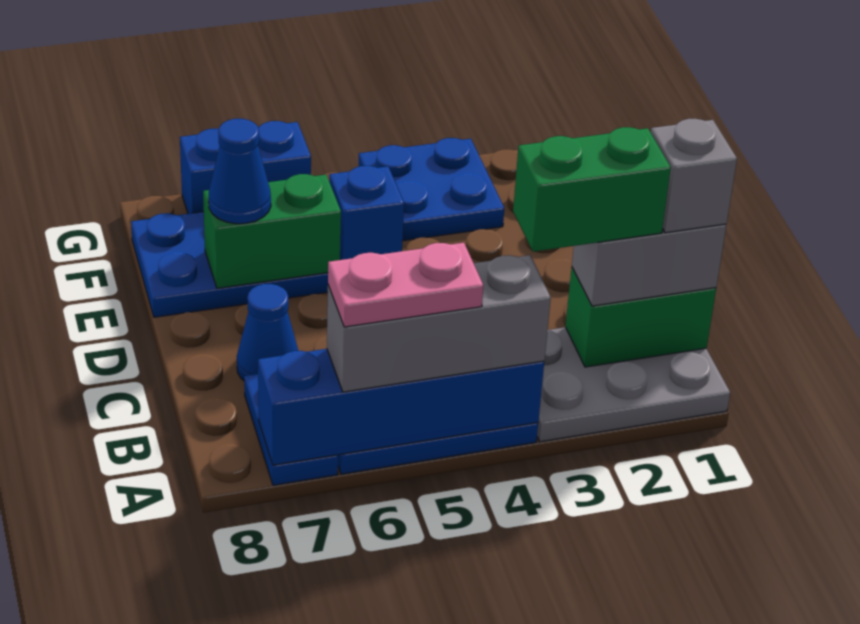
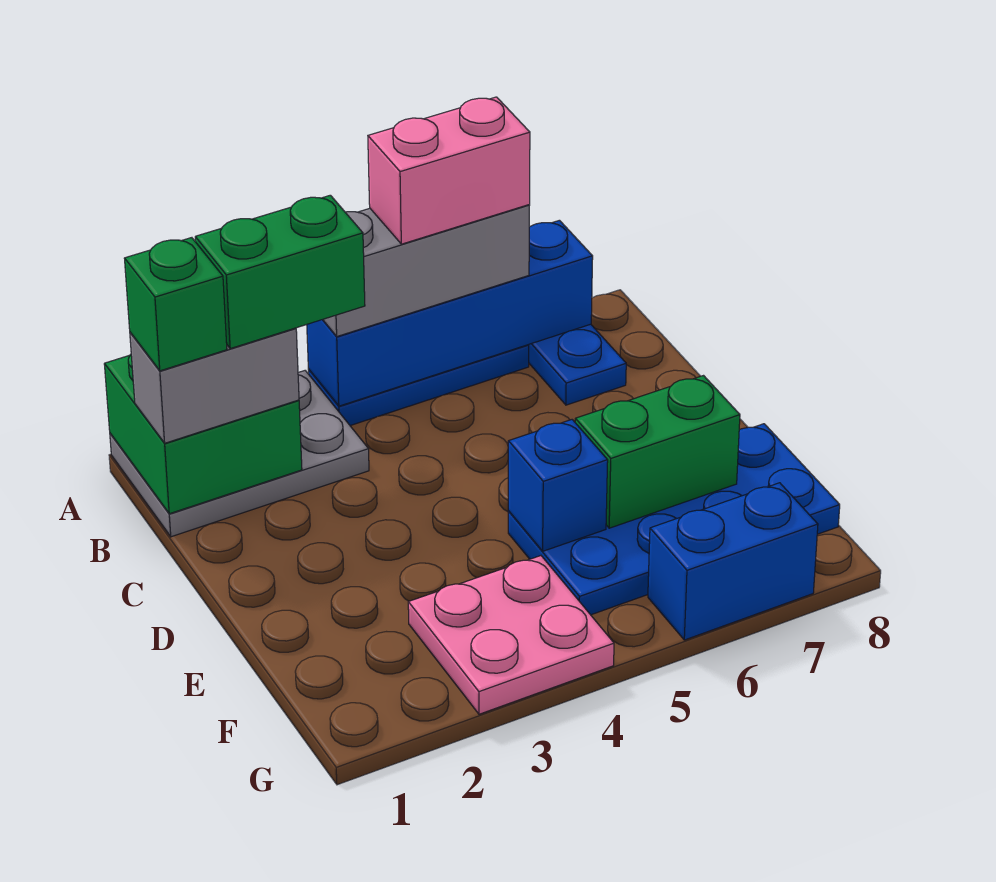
pink plate A5:A6 level 4 -> pink brick A5:A6 level 4
green brick B1:B2 level 2 -> green brick A1:B2 level 2
grey brick B1 level 4 -> green brick B1 level 4
blue cone C7 level 1 -> none
blue cone E7 level 3 -> none
blue plate F3:G4 level 1 -> pink plate F3:G4 level 1

